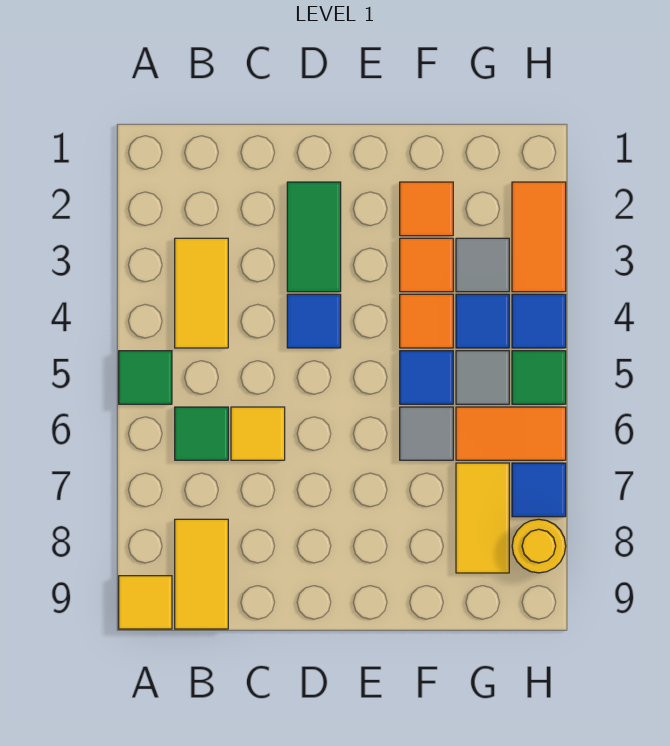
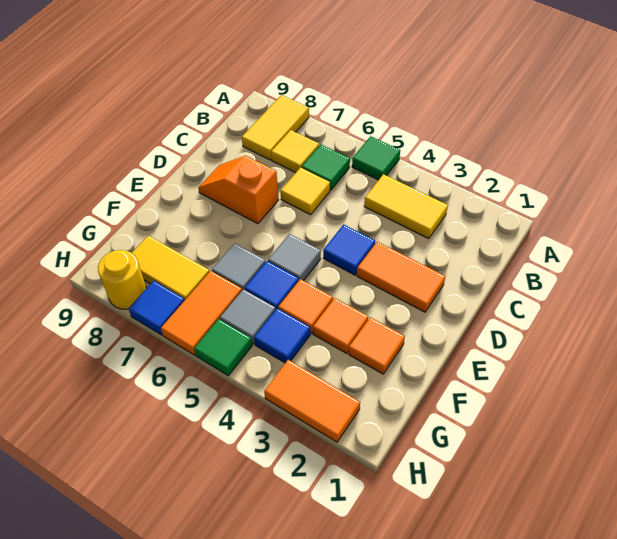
yellow tile A9 level 1 -> yellow tile B7 level 1
yellow tile B8:B9 level 1 -> yellow tile A8:B8 level 1
green tile D2:D3 level 1 -> orange tile D2:D3 level 1
none -> orange slope D7:D8 level 1 top 7
grey tile G3 level 1 -> grey tile E5 level 1
blue tile H4 level 1 -> none

